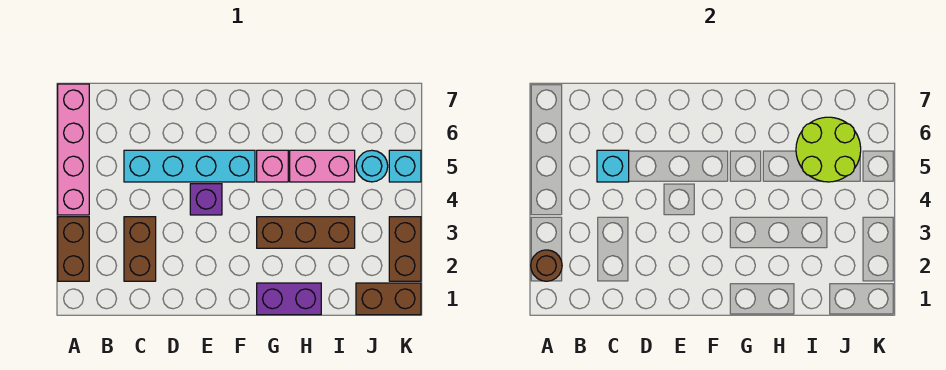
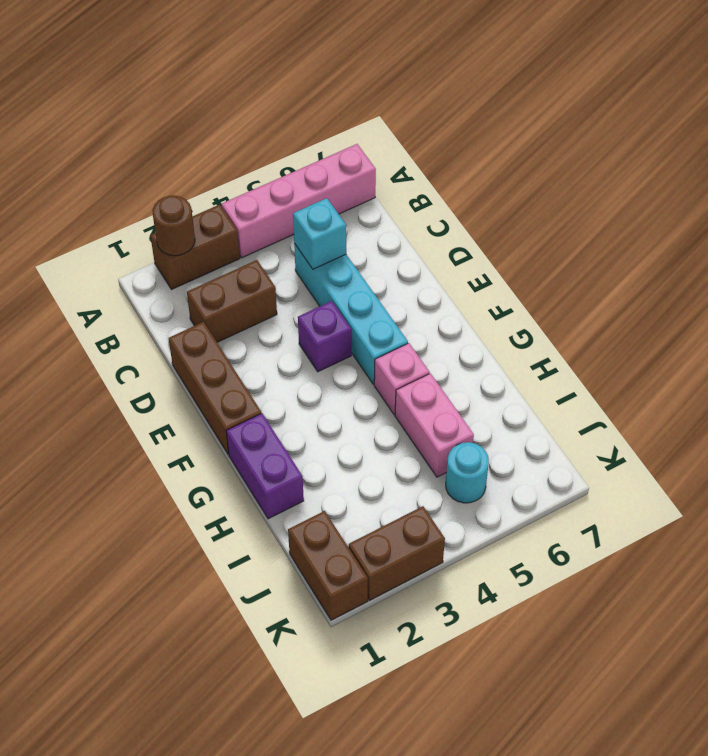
brown brick G3:I3 level 1 -> brown brick D1:F1 level 1
lime round brick I5:J6 level 2 -> none
cyan brick K5 level 1 -> none

